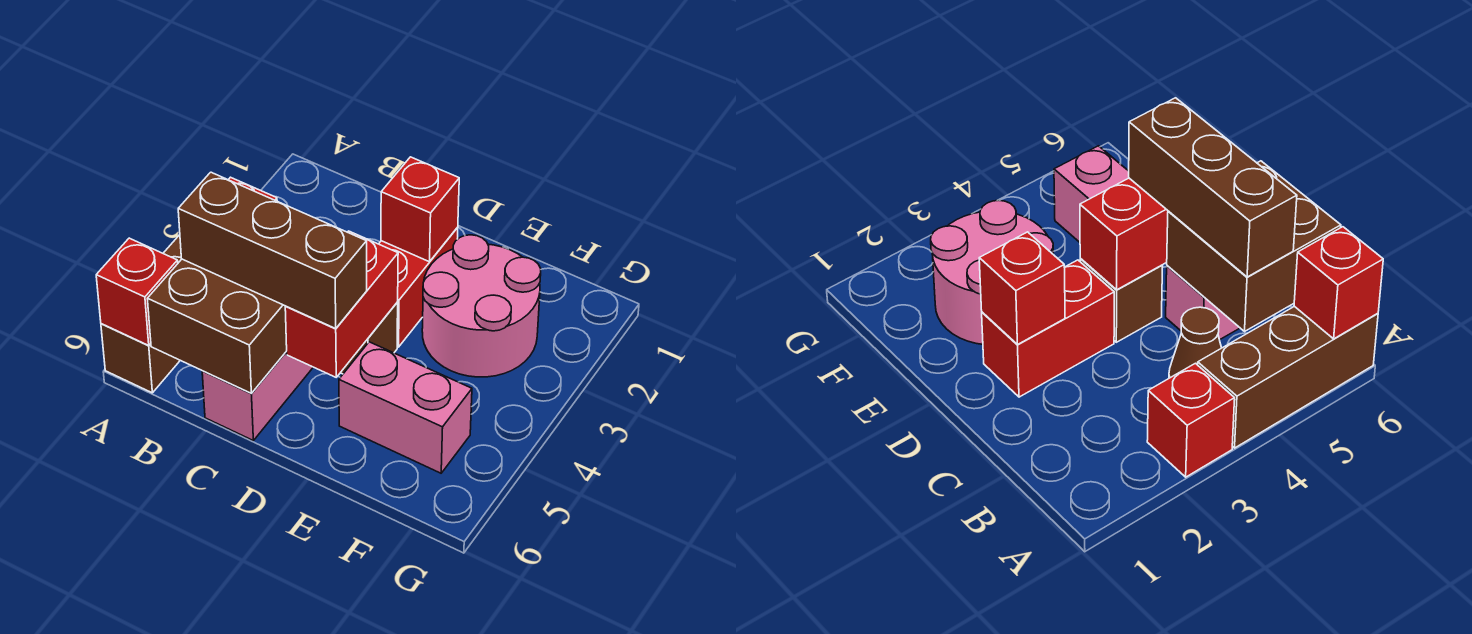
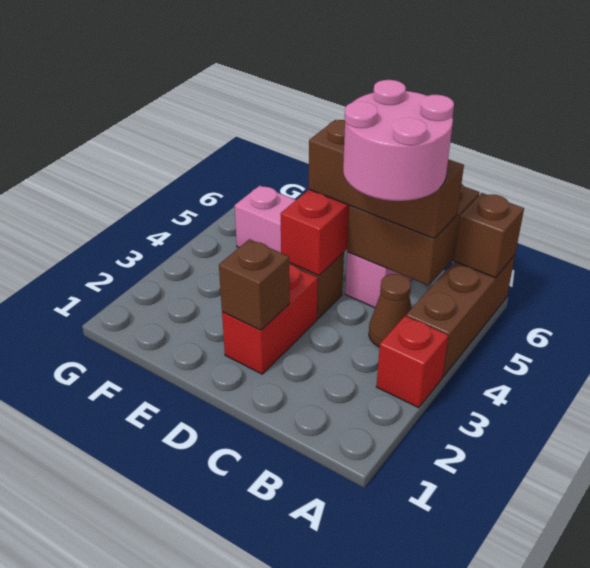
red brick A6 level 2 -> brown brick A6 level 2
red brick D2 level 2 -> brown brick D2 level 2
pink round brick E2:F3 level 1 -> pink round brick B4:C5 level 4

